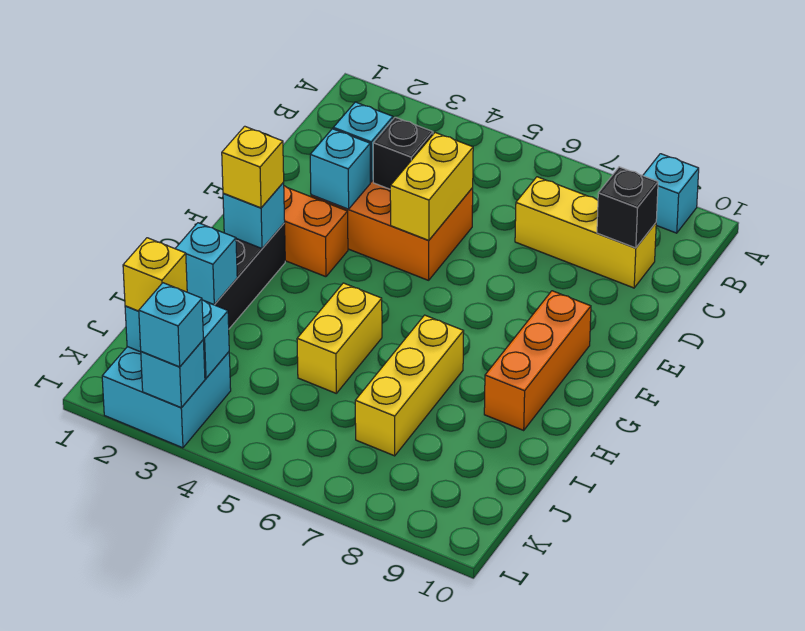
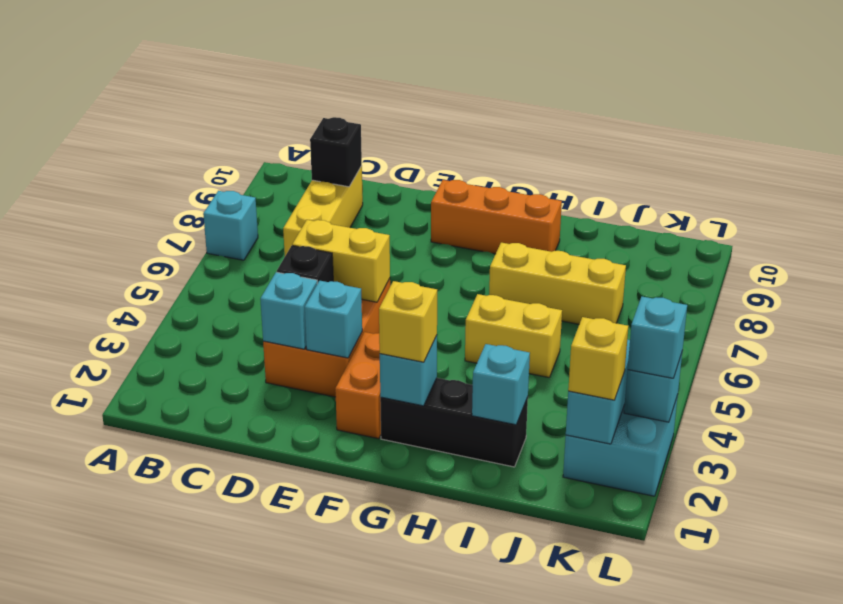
cyan brick A9 level 1 -> cyan brick A7 level 1

